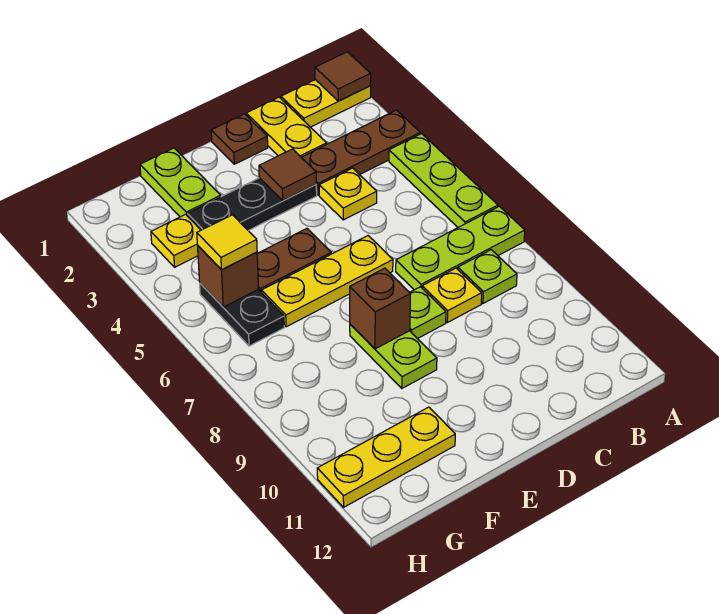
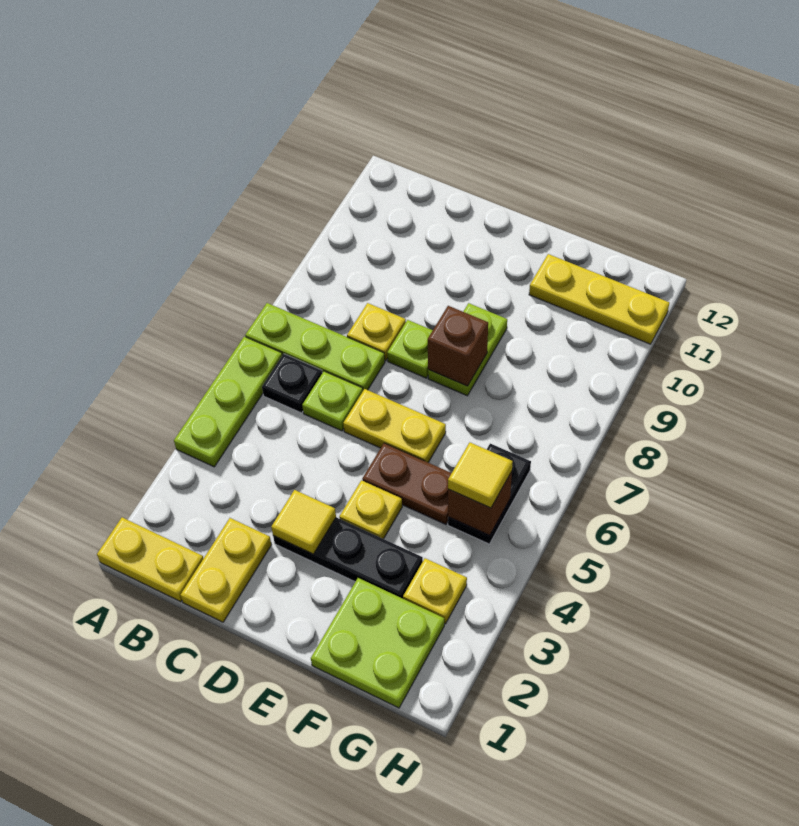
brown tile A1 level 2 -> none
brown plate A3:C3 level 1 -> none
none -> black plate B6 level 1
lime plate B8 level 1 -> lime plate C6 level 1
yellow plate C4 level 1 -> yellow plate E4 level 1
brown plate D1 level 1 -> none
brown tile D3 level 2 -> yellow tile D3 level 2
yellow plate D6:F6 level 1 -> yellow plate D6:E6 level 1
lime plate F1:F2 level 1 -> lime plate F1:G2 level 1

